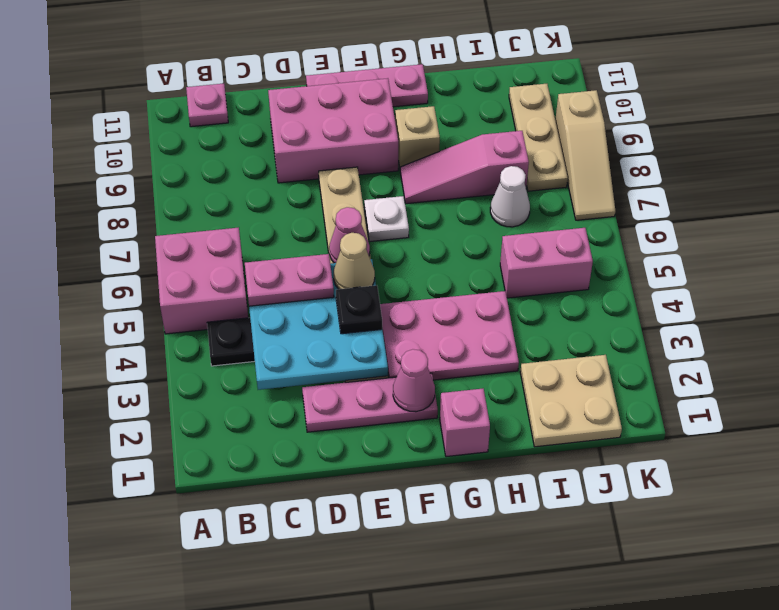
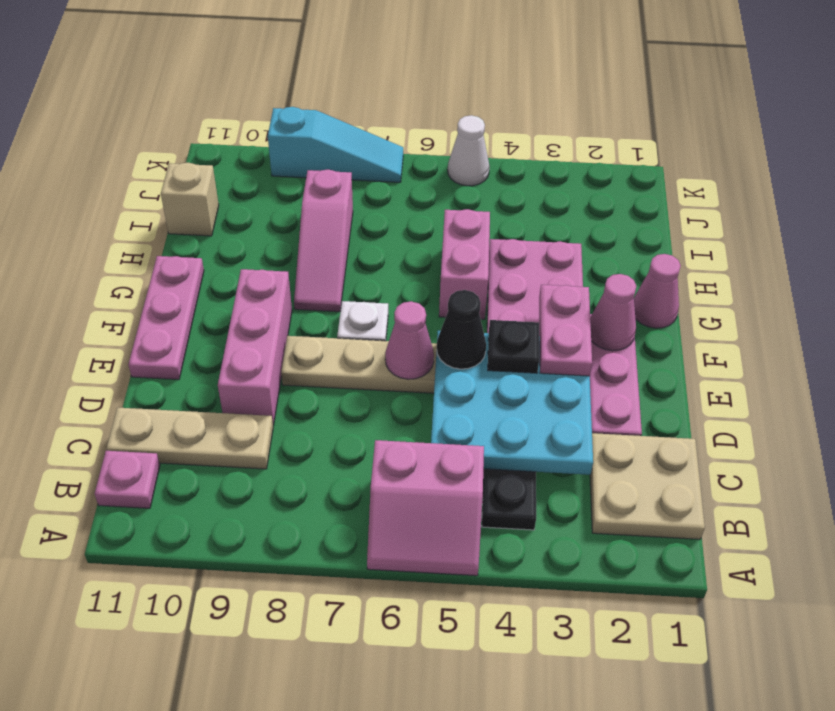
pink brick A5:B6 level 1 -> pink slope A5:B6 level 1 top B
pink plate C5:D5 level 3 -> pink plate E3:F3 level 3
pink brick D9:F10 level 1 -> pink brick D9:F9 level 1
tan cone E5 level 3 -> black cone E5 level 3
pink brick G1 level 1 -> pink cone G1 level 1
tan brick G9 level 1 -> tan brick I11 level 1
tan plate I1:J2 level 1 -> tan plate B1:C2 level 1
pink brick I5:J5 level 1 -> pink brick G5:H5 level 1
white cone I7 level 1 -> white cone K5 level 1
tan plate J8:J10 level 1 -> tan plate C9:C11 level 1
tan slope K7:K9 level 1 top 9 -> cyan slope K7:K9 level 1 top 9

